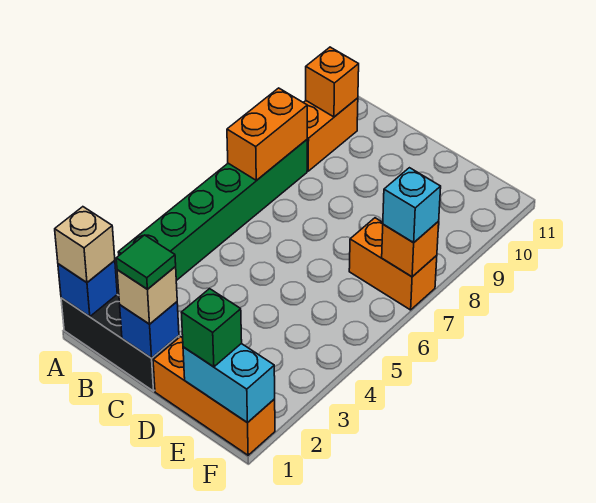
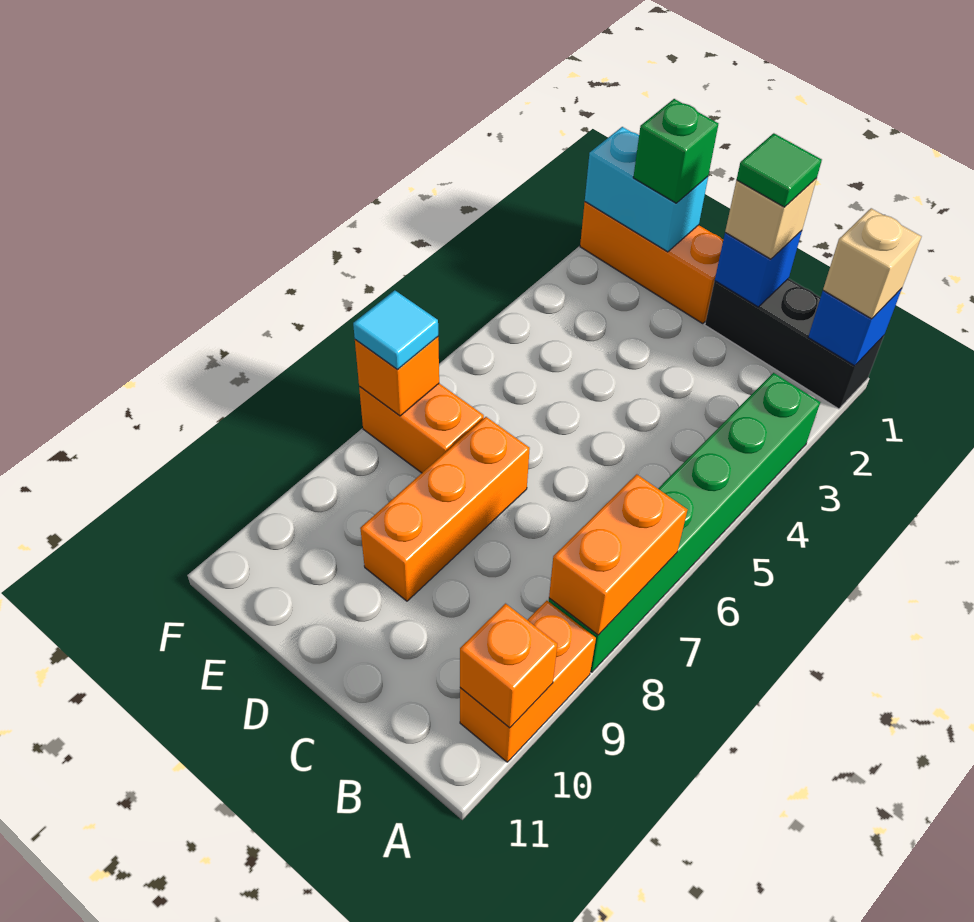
none -> orange brick D7:D9 level 1
cyan brick F7 level 3 -> cyan tile F7 level 3

